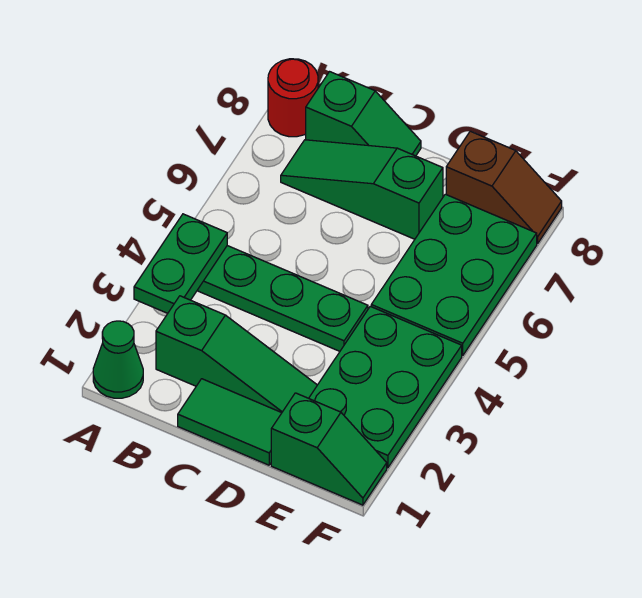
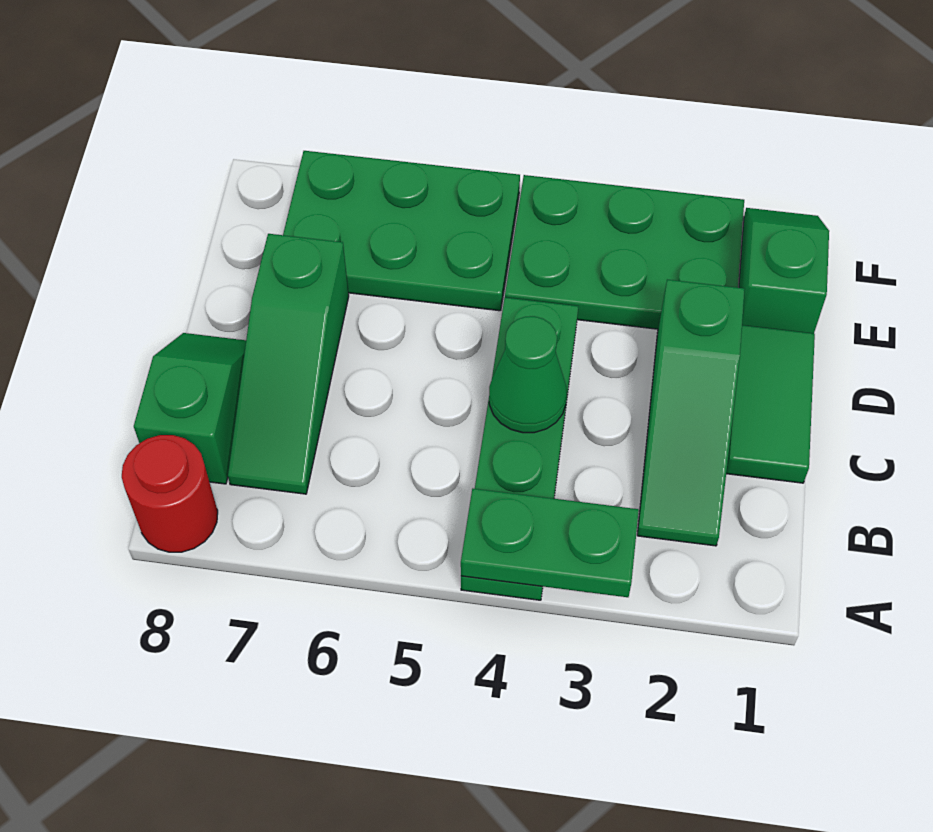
green cone A1 level 1 -> green cone C4 level 2
green slope B2:D2 level 1 top B -> green slope B2:D2 level 1 top D
brown slope E8:F8 level 1 top E -> none

